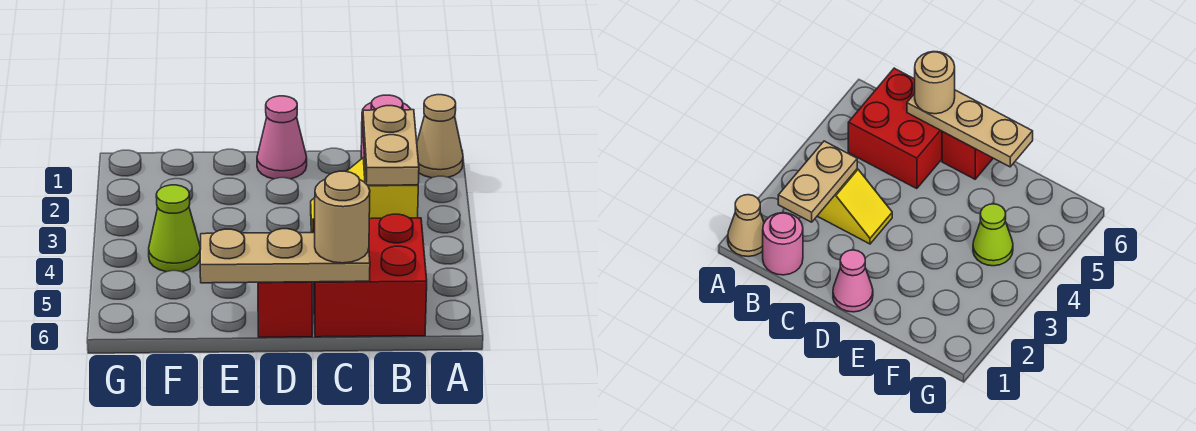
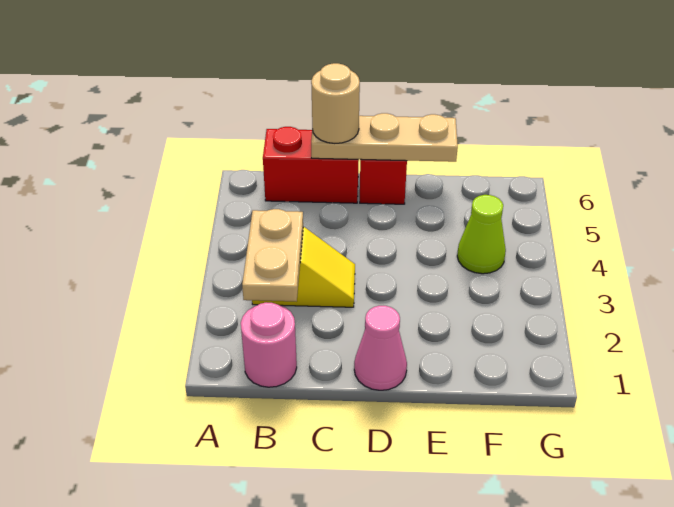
tan cone A1 level 1 -> none
red brick B5:C6 level 1 -> red brick B6:C6 level 1

